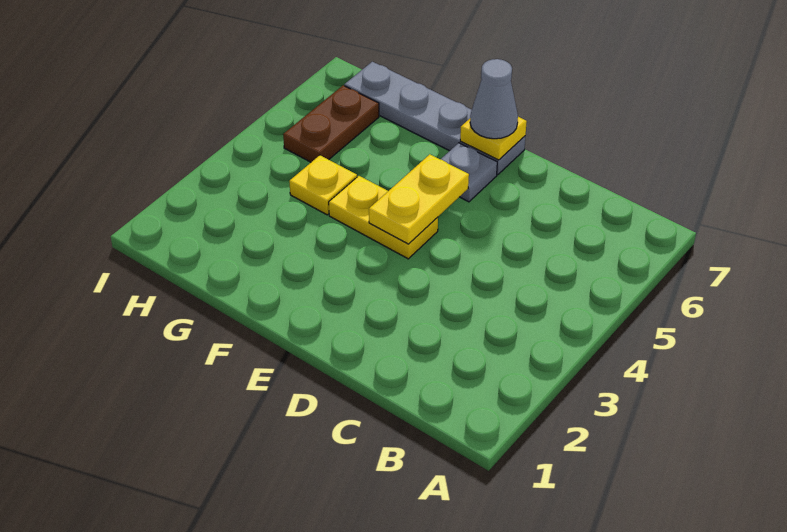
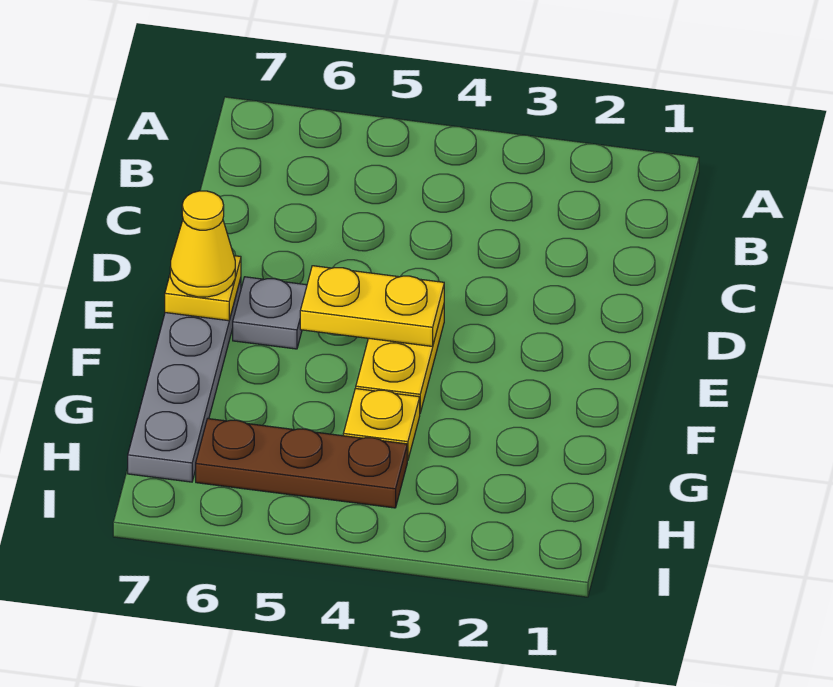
grey cone E7 level 3 -> yellow cone E7 level 3
brown plate H5:H6 level 1 -> brown plate H4:H6 level 1

